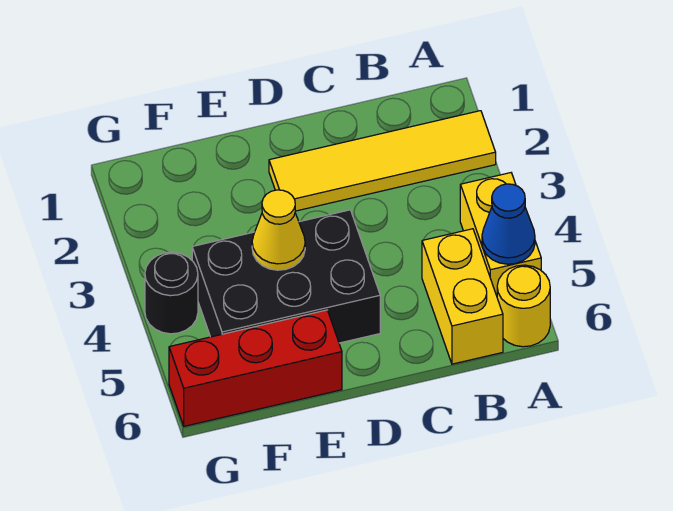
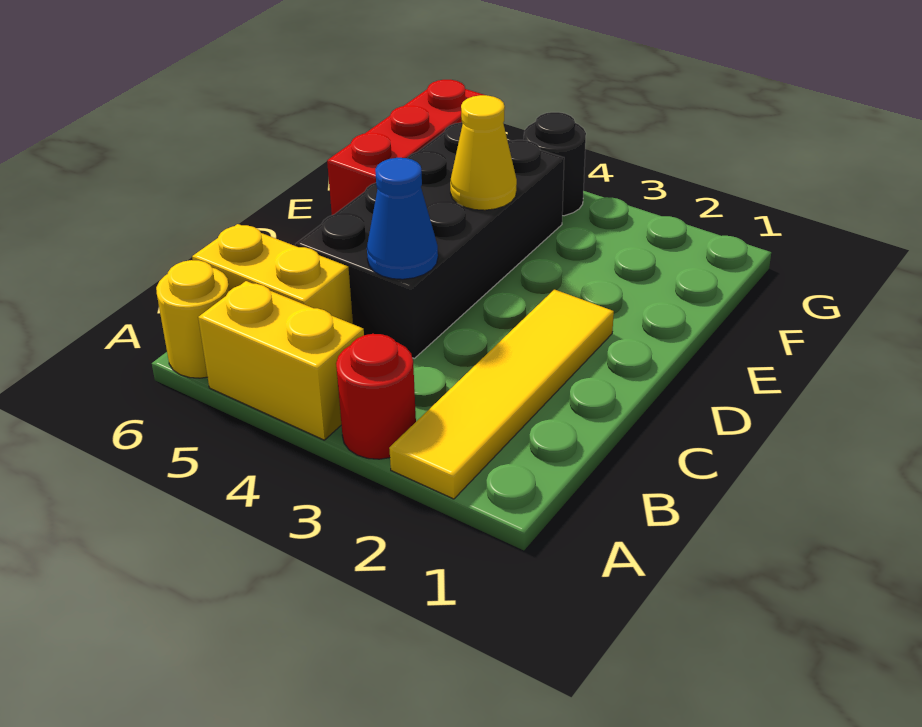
none -> red round brick A3 level 1
blue cone A5 level 2 -> blue cone C4 level 2
black brick D4:F5 level 1 -> black brick C4:F5 level 1

